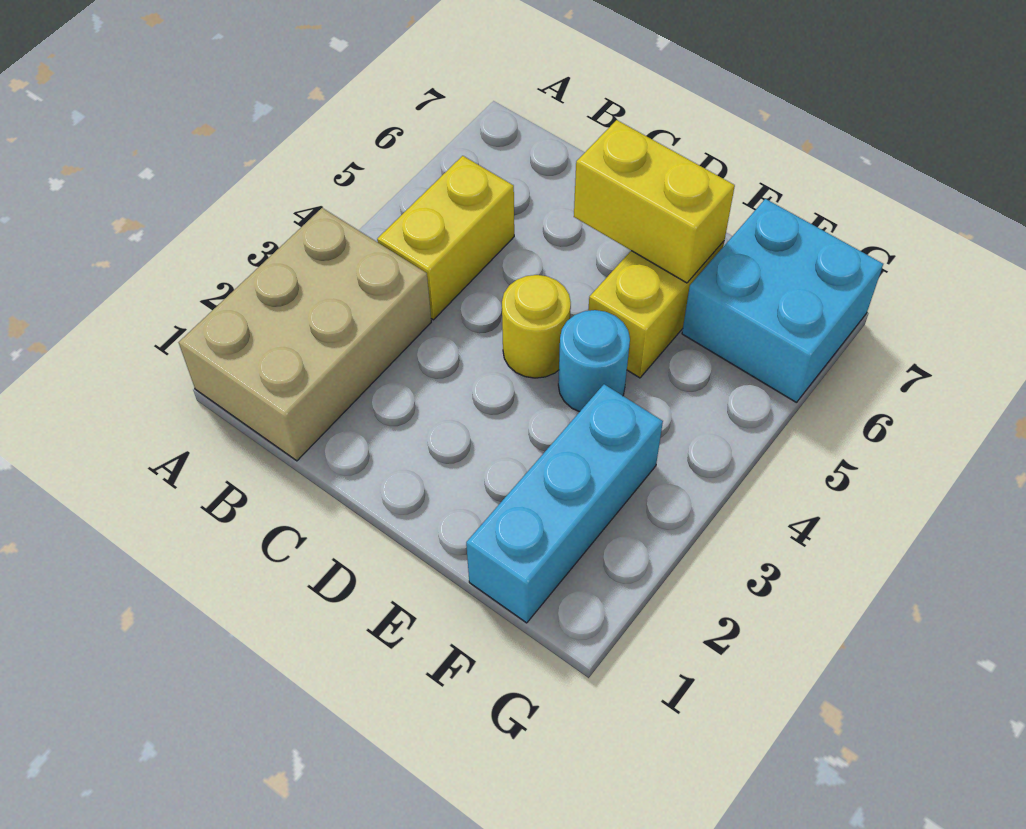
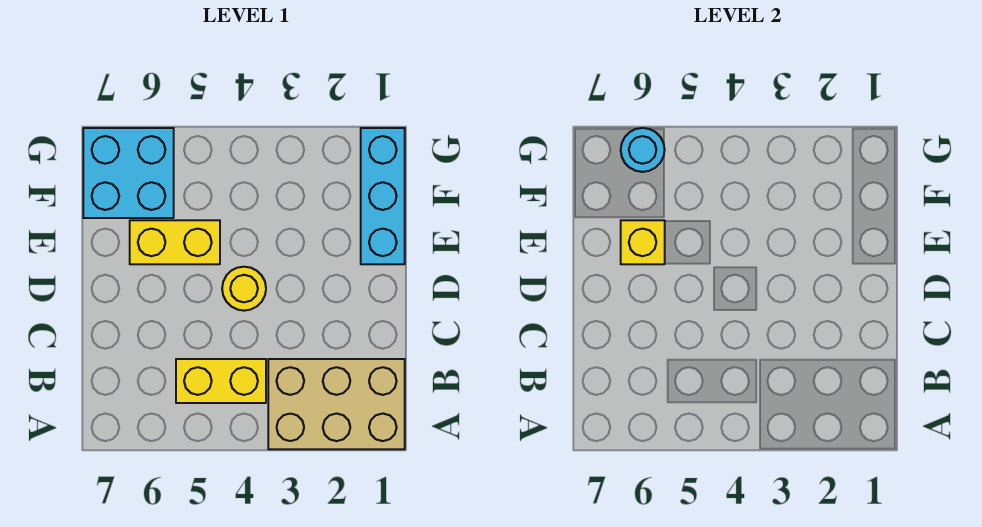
yellow brick D6:E6 level 2 -> yellow brick E6 level 2
cyan round brick E4 level 1 -> cyan round brick G6 level 2
cyan brick F1:F3 level 1 -> cyan brick E1:G1 level 1

